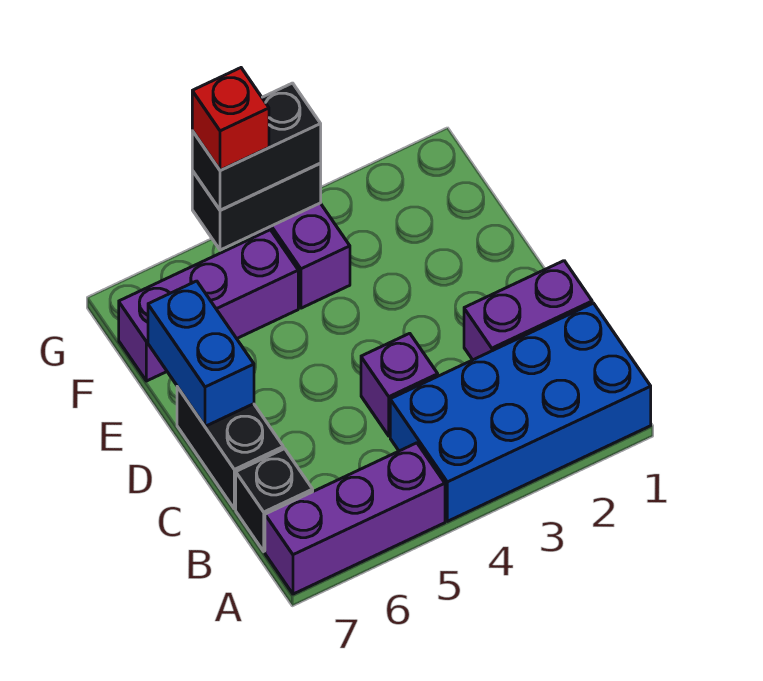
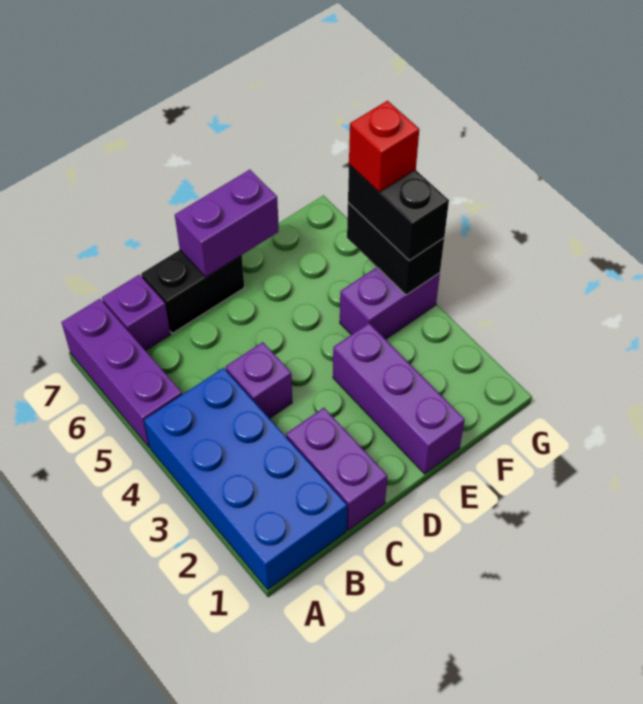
black brick B7 level 1 -> purple brick B7 level 1
blue brick D7:E7 level 2 -> purple brick D7:E7 level 2
purple brick F5:F7 level 1 -> purple brick E1:E3 level 1

